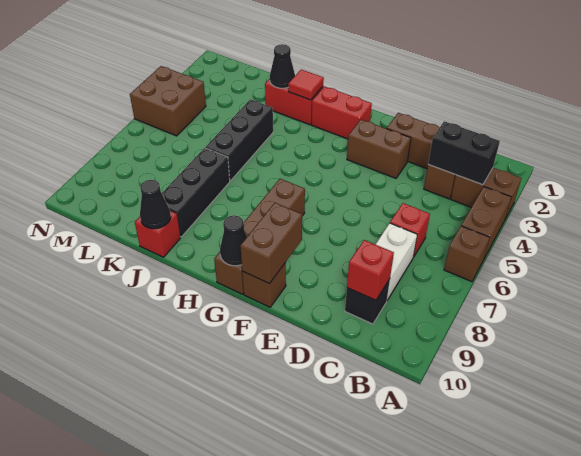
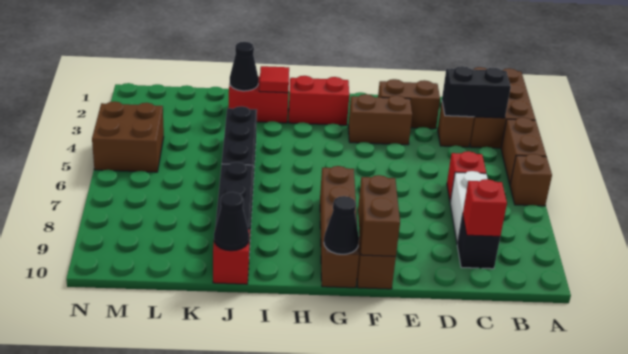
brown brick A3:B3 level 1 -> brown brick A1:B3 level 1

